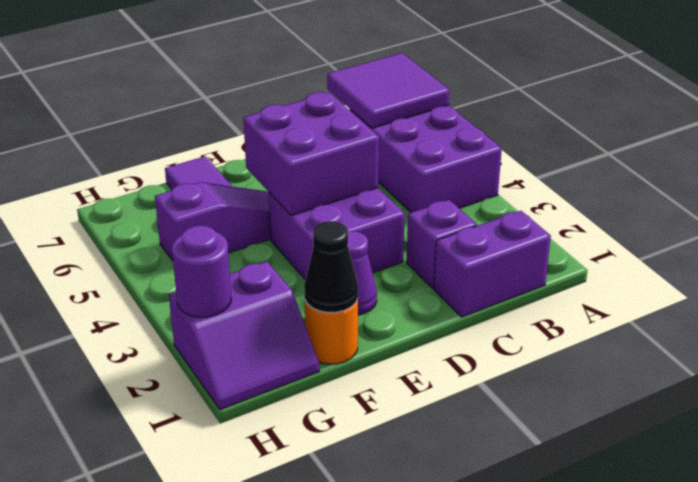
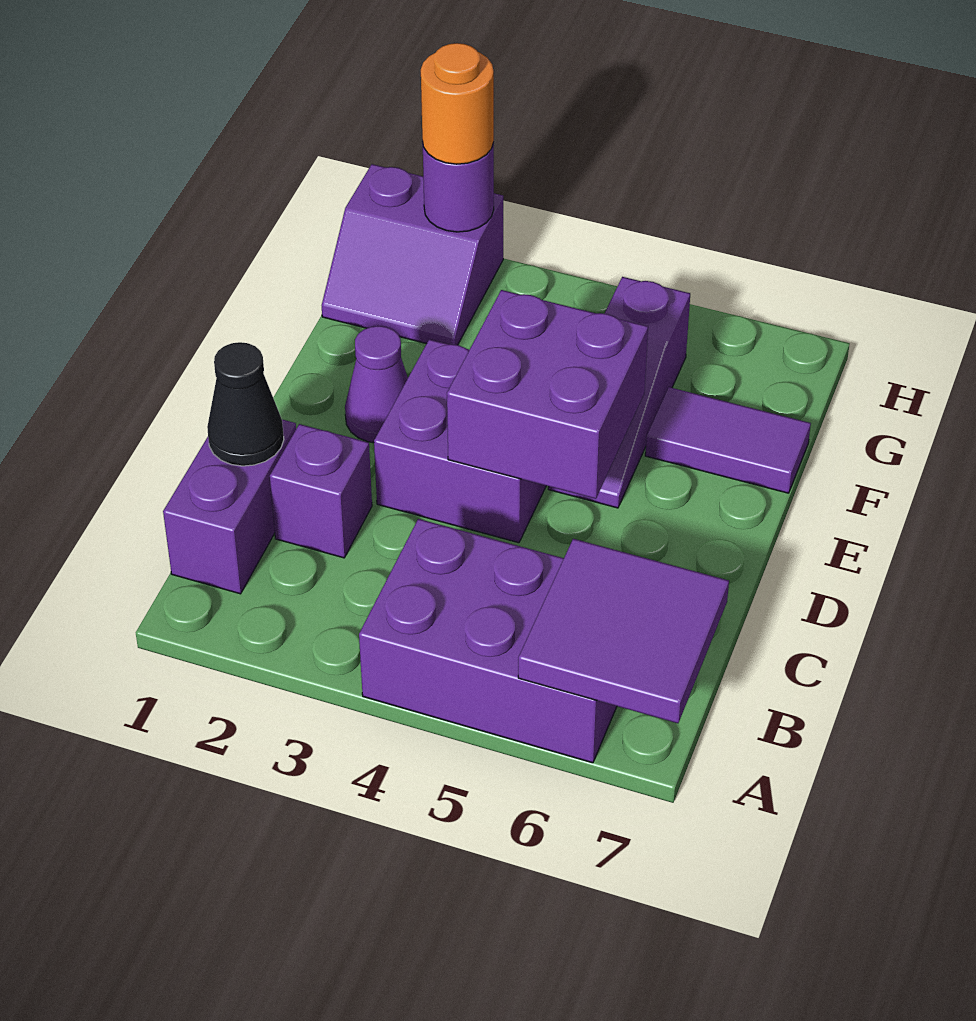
orange round brick F1 level 1 -> orange round brick H2 level 3
black cone F1 level 2 -> black cone C1 level 2
purple slope G1:H2 level 1 top 2 -> purple slope G1:H2 level 1 top H

